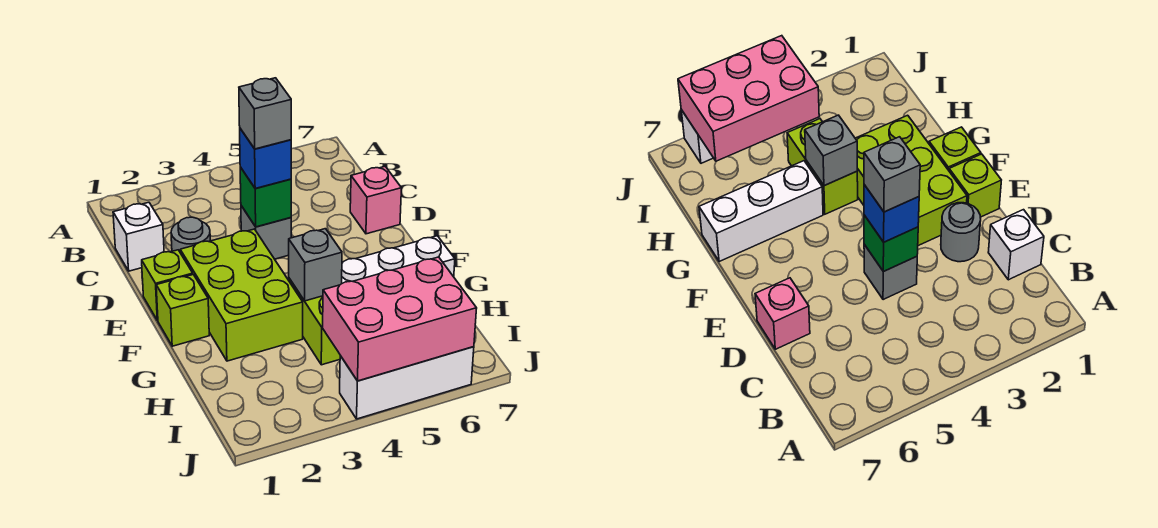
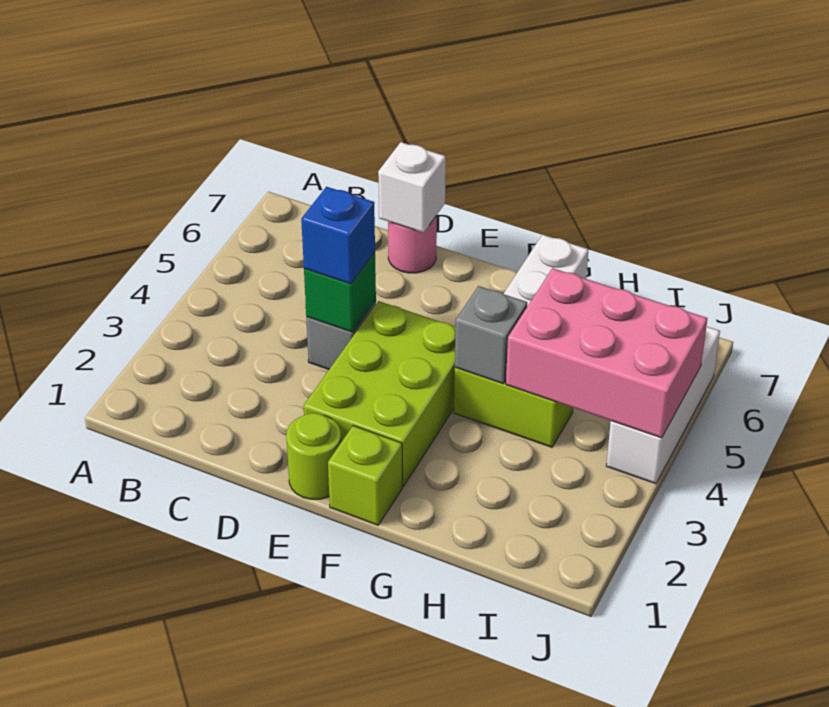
white brick C1 level 1 -> white brick D7 level 2
grey round brick D2 level 1 -> none
grey brick D4 level 4 -> none
pink brick D7 level 1 -> pink round brick D7 level 1
lime brick E1 level 1 -> lime round brick E1 level 1
lime brick E2:G3 level 1 -> lime brick E2:F4 level 1
pink brick I4:J6 level 2 -> pink brick H4:J5 level 2

